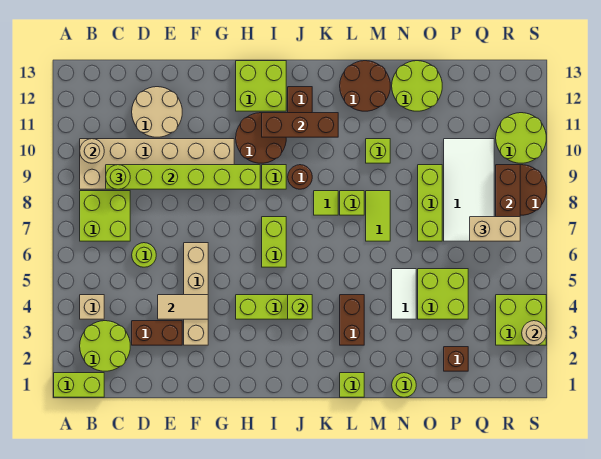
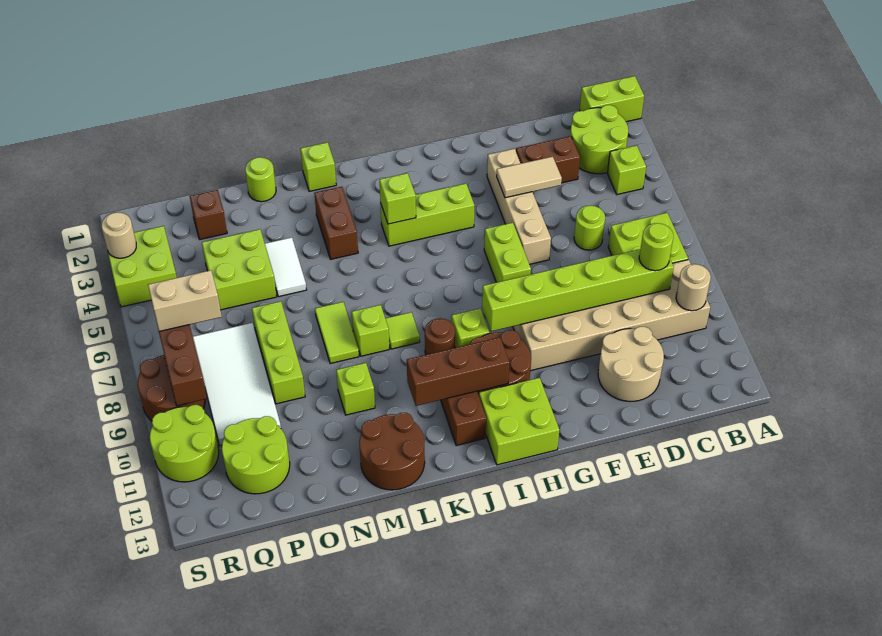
tan brick B4 level 1 -> lime brick B4 level 1
lime brick I6:I7 level 1 -> lime brick G6:G7 level 1
lime round brick N12:O13 level 1 -> lime round brick P11:Q12 level 1

